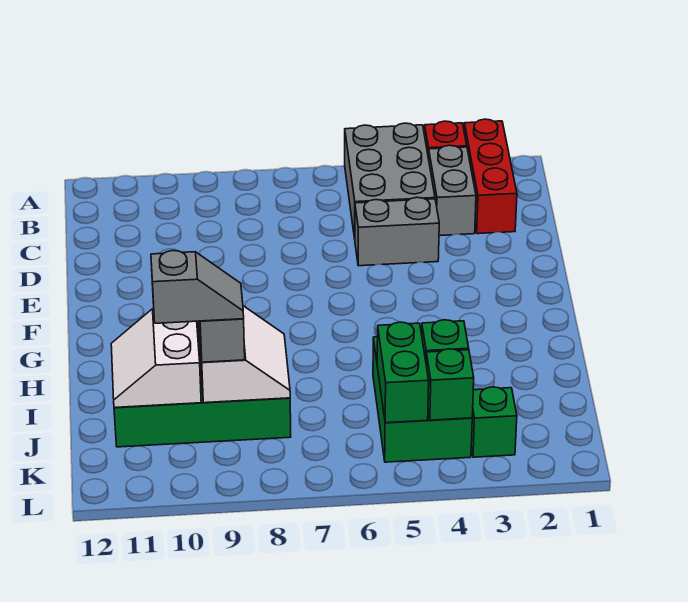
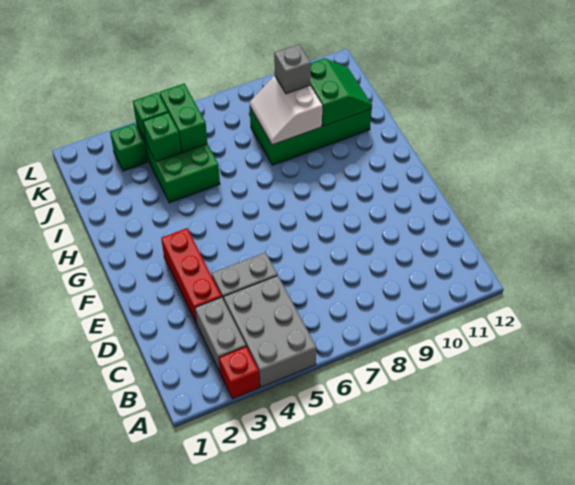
red brick A2:C2 level 1 -> red brick D3:F3 level 1
white slope I10:J11 level 2 top 10 -> green slope I10:J11 level 2 top 10
grey slope J9:J10 level 4 top 10 -> none

